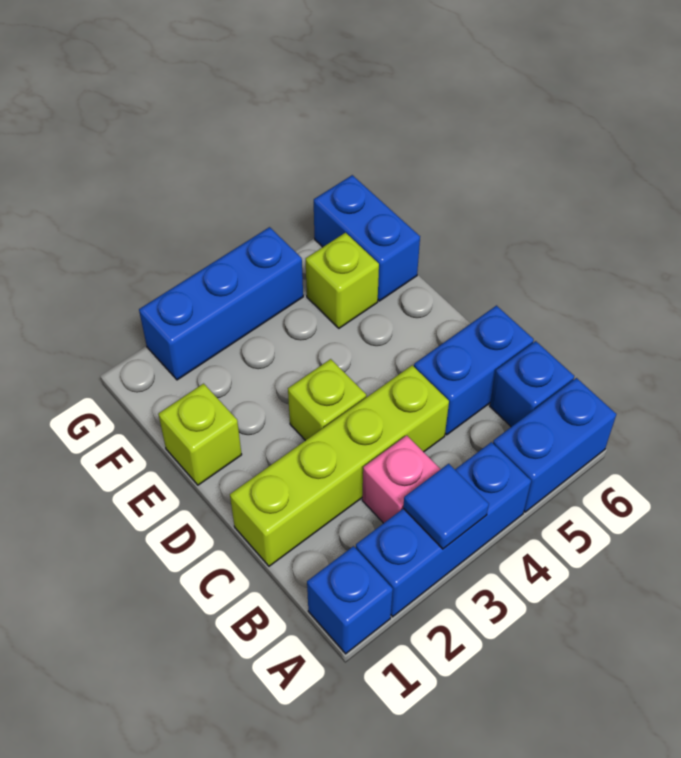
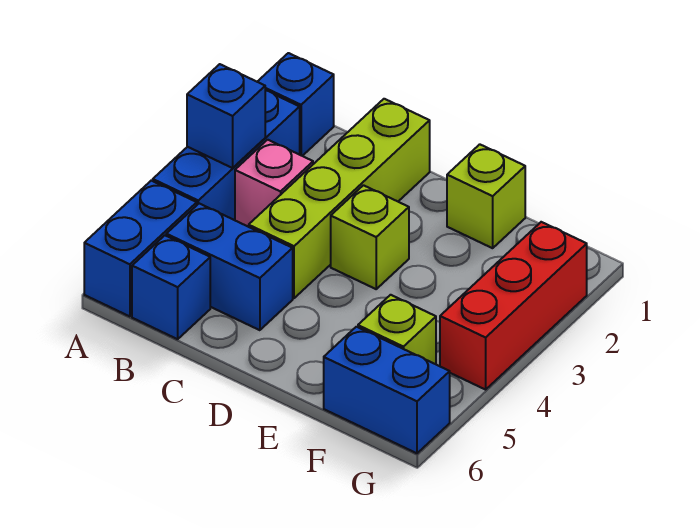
blue tile A3 level 2 -> blue brick A3 level 2
blue brick C5:C6 level 1 -> blue brick B5:C5 level 1
blue brick G2:G4 level 1 -> red brick G2:G4 level 1

